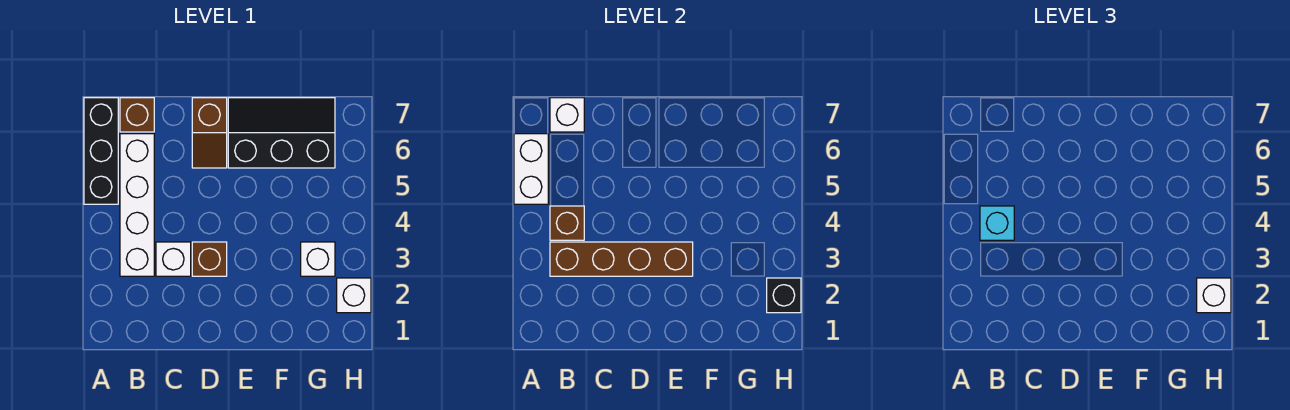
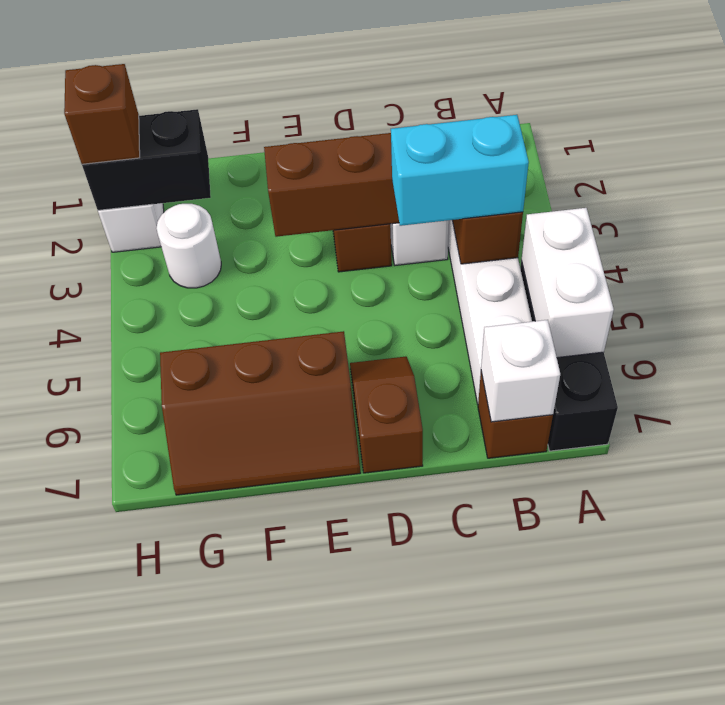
cyan brick B4 level 3 -> cyan brick B4:C4 level 3
black slope E6:G7 level 1 top 6 -> brown slope E6:G7 level 1 top 6
white brick G3 level 1 -> white round brick G3 level 1
black brick H2 level 2 -> black brick G2:H2 level 2
white brick H2 level 3 -> brown brick H2 level 3

